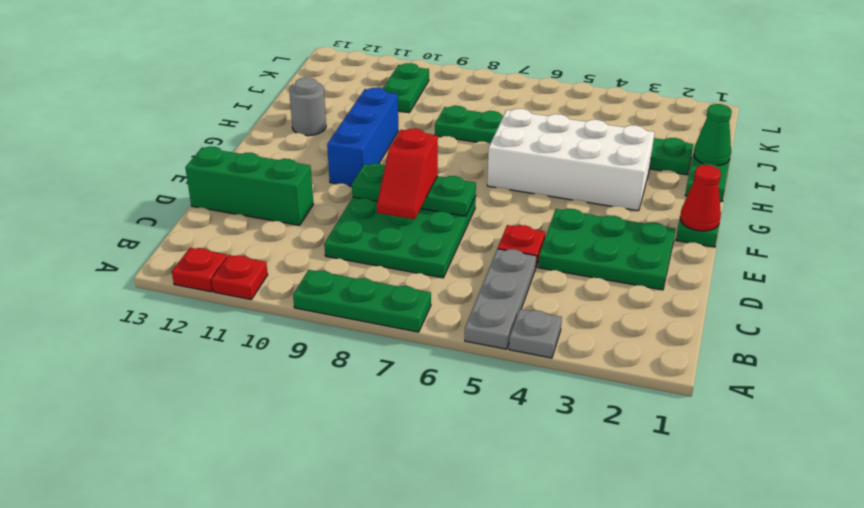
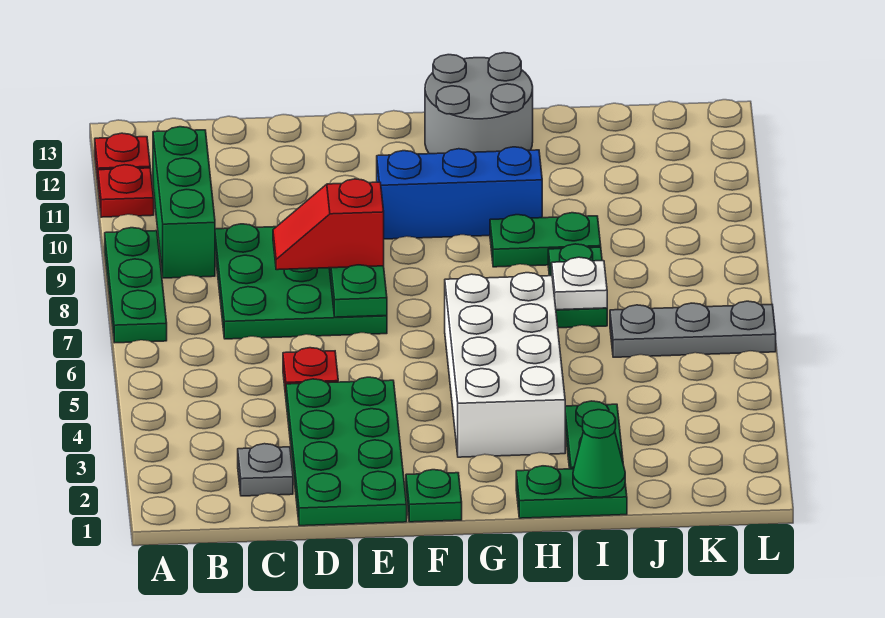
grey plate A4 level 1 -> grey plate C2 level 1
grey plate A5:C5 level 1 -> grey plate J6:L6 level 1
green plate D2:E4 level 1 -> green plate D1:E4 level 1
green brick D11:D13 level 1 -> green brick B9:B11 level 1
red cone F1 level 2 -> none
grey round brick H12 level 1 -> grey round brick G12:H13 level 1
none -> white plate I7 level 2
green plate J10:K10 level 1 -> green plate H9:I9 level 1

